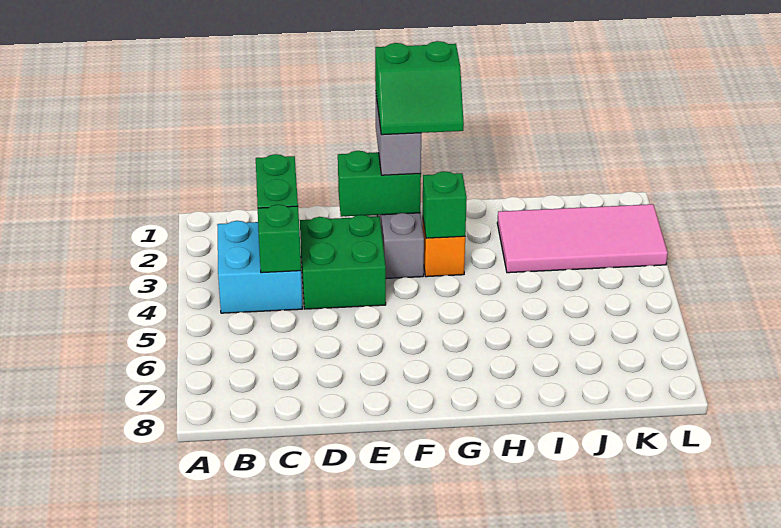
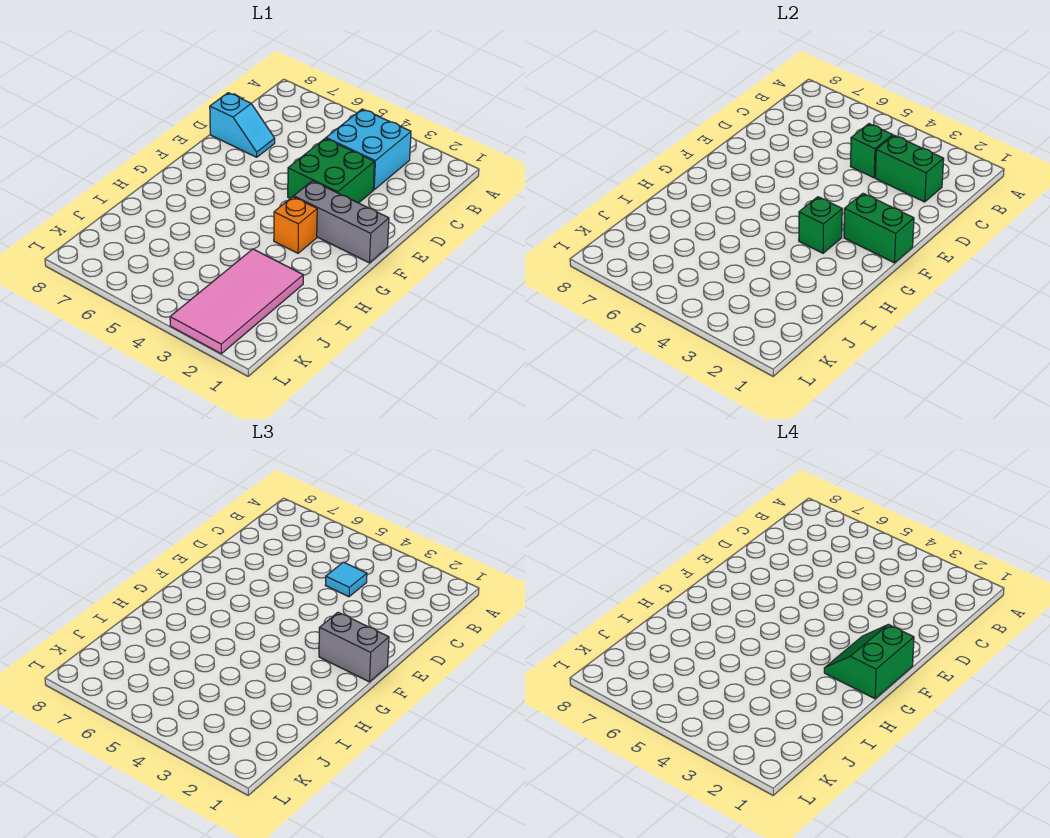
none -> cyan tile C4 level 3
none -> cyan slope D7:D8 level 1 top 8
green brick E2:F2 level 2 -> green brick F1:F2 level 2

